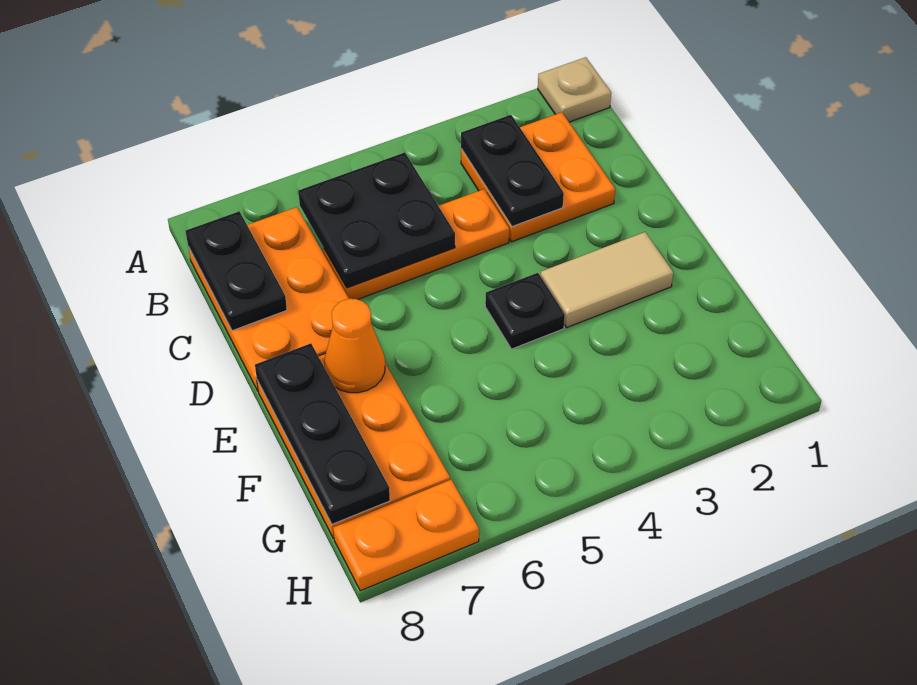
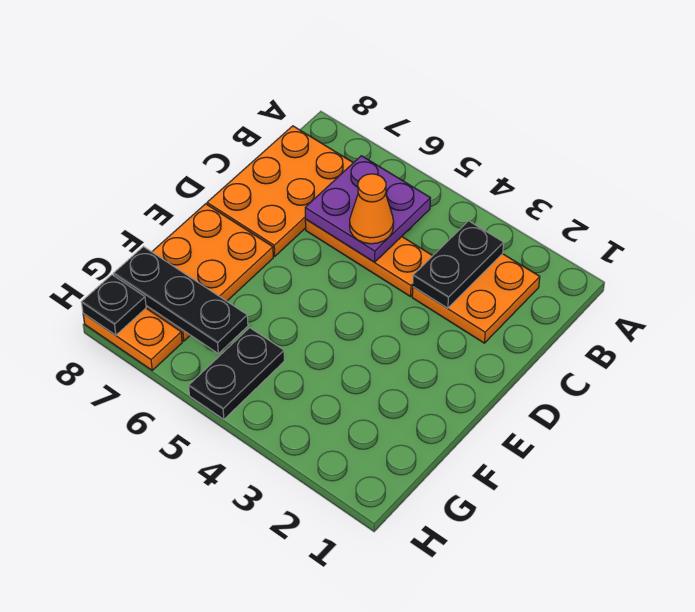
tan plate A1 level 1 -> none
black plate B5:C6 level 2 -> purple plate B5:C6 level 2
black plate B8:C8 level 2 -> black plate G5:H5 level 1
tan tile E2:E3 level 1 -> none
black plate E4 level 1 -> black plate H8 level 2
orange cone E7 level 2 -> orange cone C5 level 3
black plate E8:G8 level 2 -> black plate G6:G8 level 2

